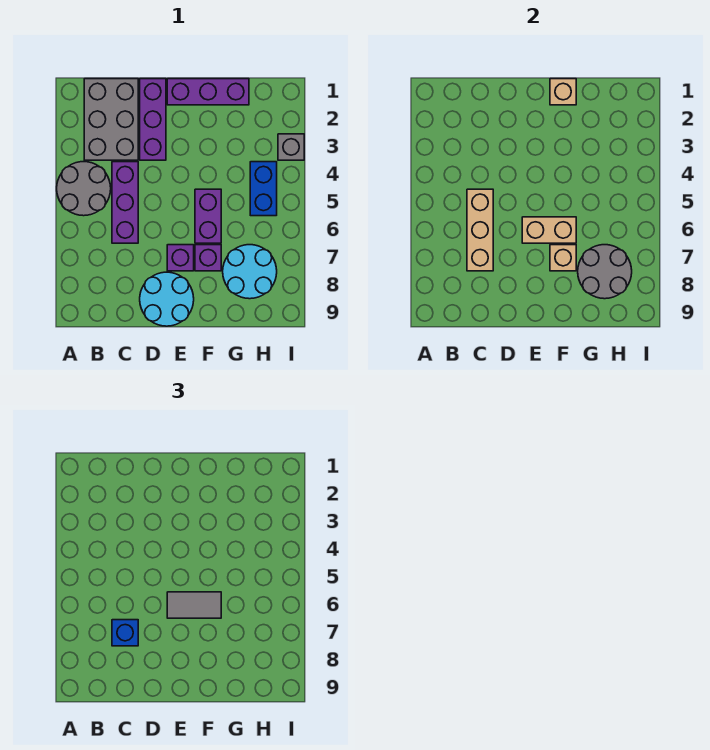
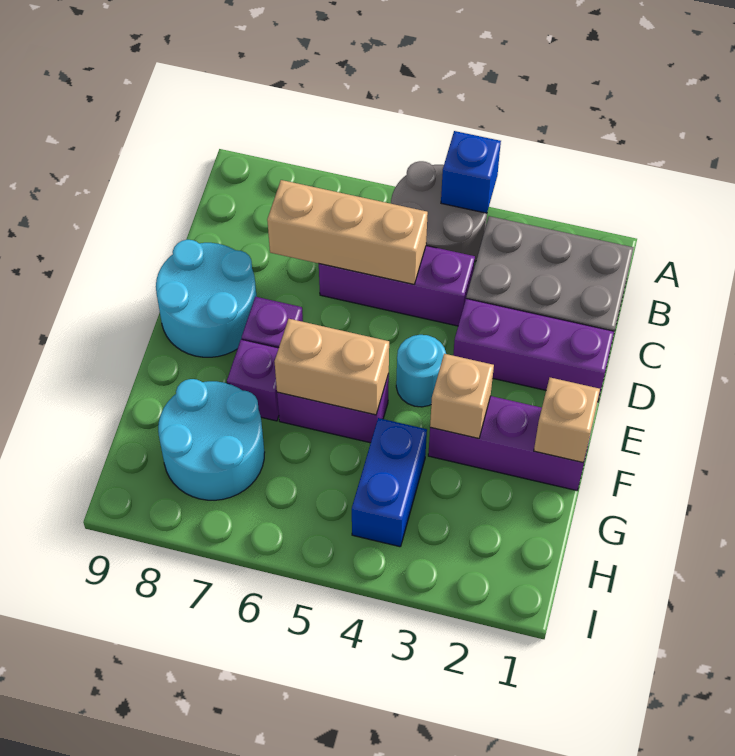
blue brick C7 level 3 -> blue brick A4 level 2
purple brick E1:G1 level 1 -> purple brick F1:F3 level 1
none -> cyan round brick E4 level 1
tan brick E6:F6 level 2 -> tan brick F5:F6 level 2
grey tile E6:F6 level 3 -> none
tan brick F7 level 2 -> tan brick F3 level 2
grey round brick G7:H8 level 2 -> none
blue brick H4:H5 level 1 -> blue brick G4:H4 level 1
grey brick I3 level 1 -> none

